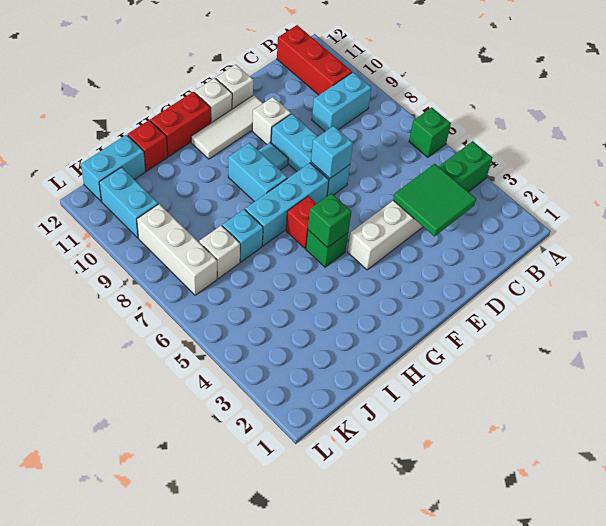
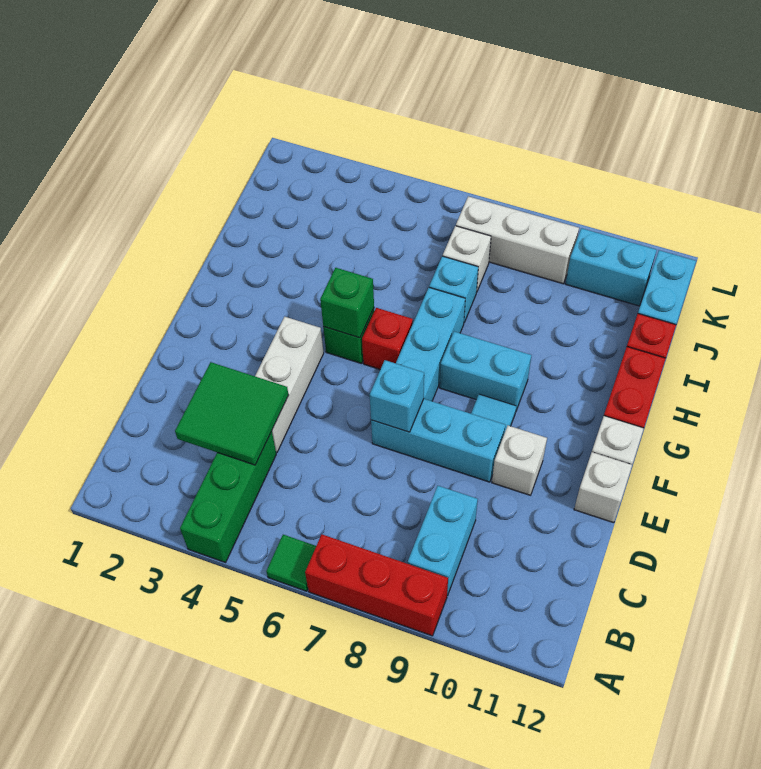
green brick A6 level 1 -> green tile A6 level 1
red brick B10:B12 level 1 -> red brick A7:A9 level 1
white tile E11:G11 level 1 -> none

